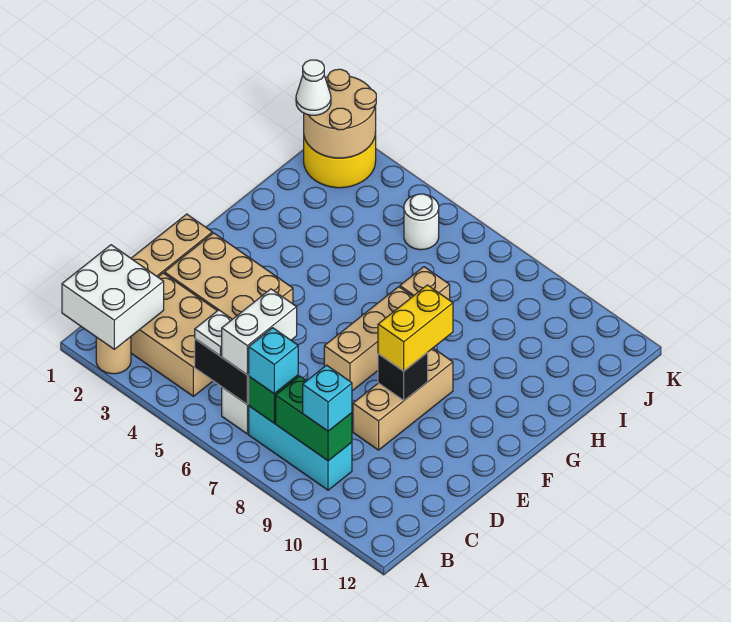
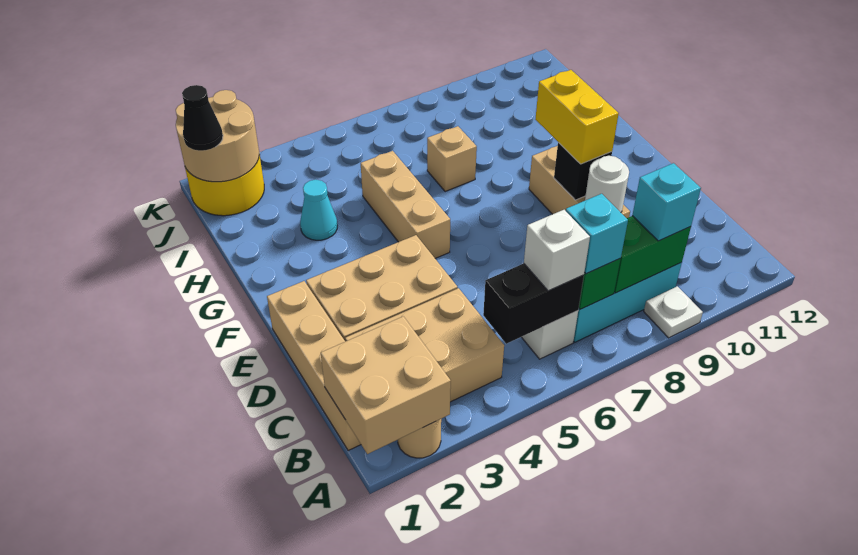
white brick A1:B2 level 2 -> tan brick A1:B2 level 2
white plate B5 level 3 -> white plate A9 level 1
white brick B6:C6 level 3 -> white brick B6 level 3
tan brick E7:G7 level 1 -> tan brick F5:H5 level 1
none -> cyan cone H3 level 1
white cone J1 level 3 -> black cone J1 level 3
white round brick J5 level 1 -> white round brick D9 level 2

